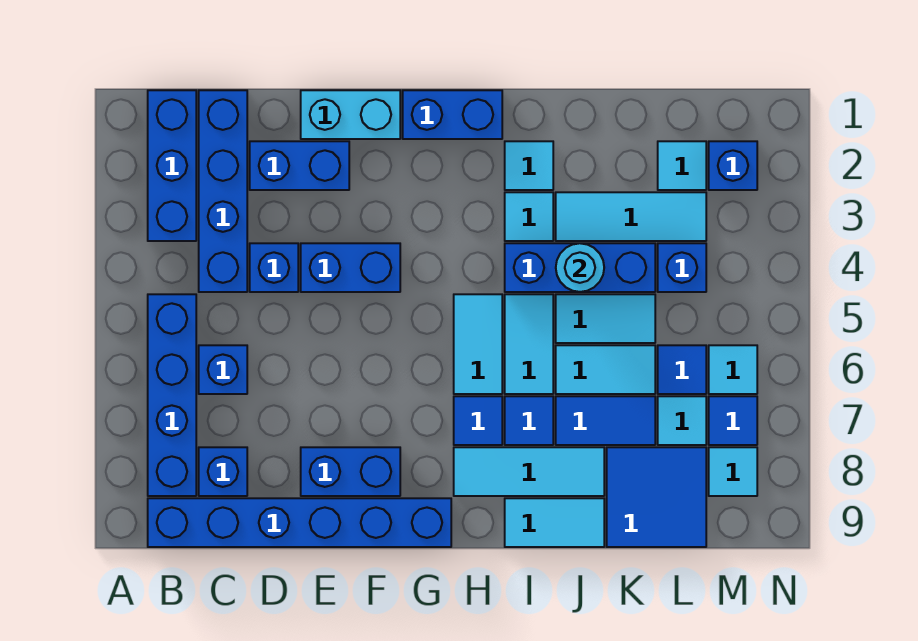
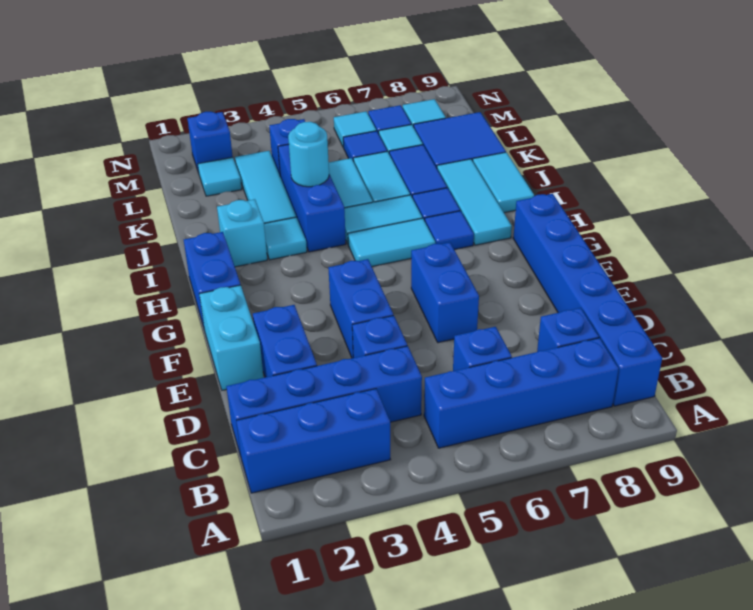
blue brick E8:F8 level 1 -> blue brick E6:F6 level 1
cyan tile I2 level 1 -> cyan brick I2 level 1

